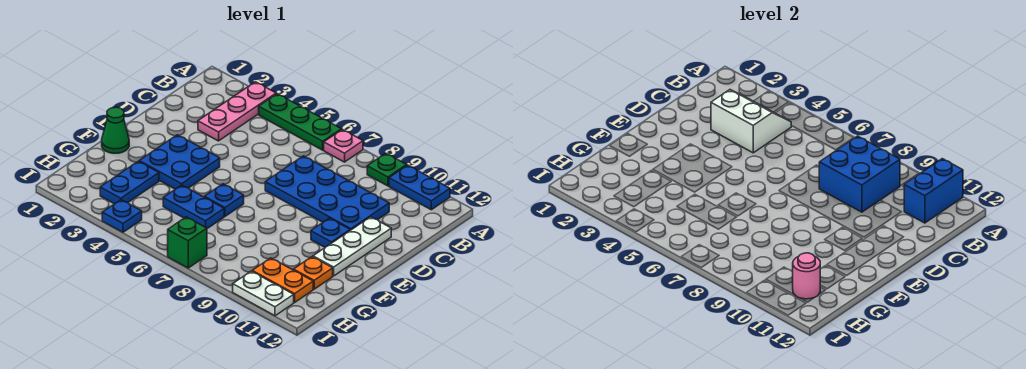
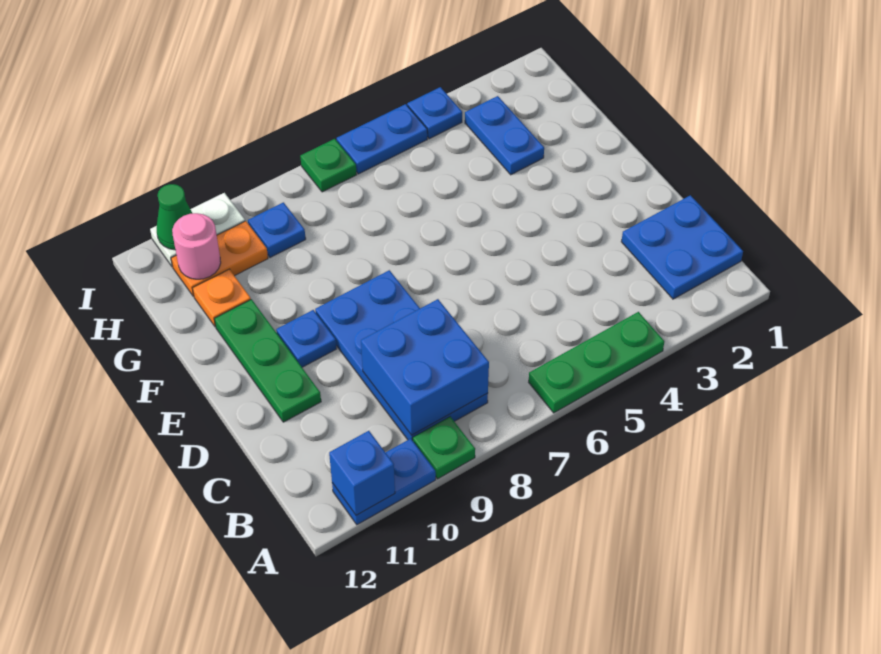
pink plate A3:C3 level 1 -> none
pink plate A7 level 1 -> none
blue brick A11:B11 level 2 -> blue brick A11 level 2
white slope B3:C4 level 2 top C -> none
blue plate C7:D10 level 1 -> blue plate B8:E9 level 1
white plate D11:F11 level 1 -> green plate D11:F11 level 1
blue plate E3:F4 level 1 -> blue plate B1:C2 level 1
green cone F1 level 1 -> green cone I11 level 2
blue plate F6 level 1 -> blue plate H9 level 1
blue plate G5:G6 level 1 -> blue plate I5:I6 level 1
green brick I7 level 1 -> green plate I7 level 1

